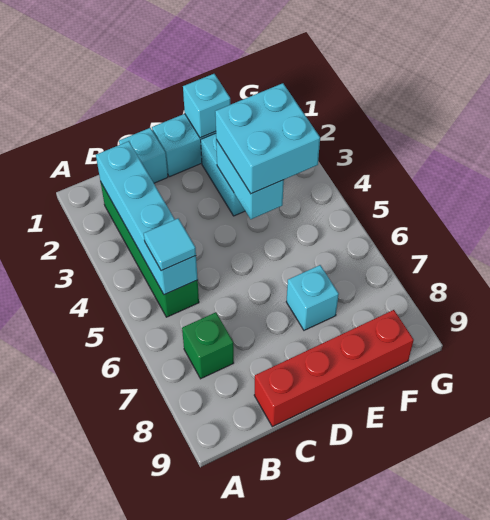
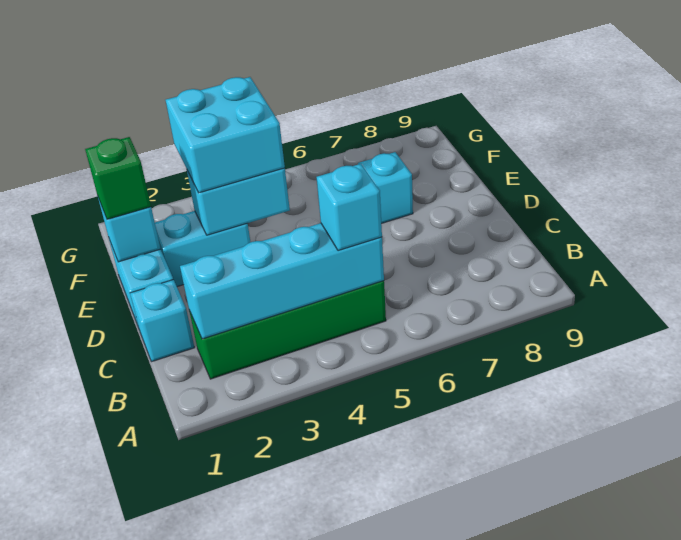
cyan tile B5 level 3 -> cyan brick B5 level 3
green brick B7 level 1 -> green brick E1 level 3
red brick C9:F9 level 1 -> none

